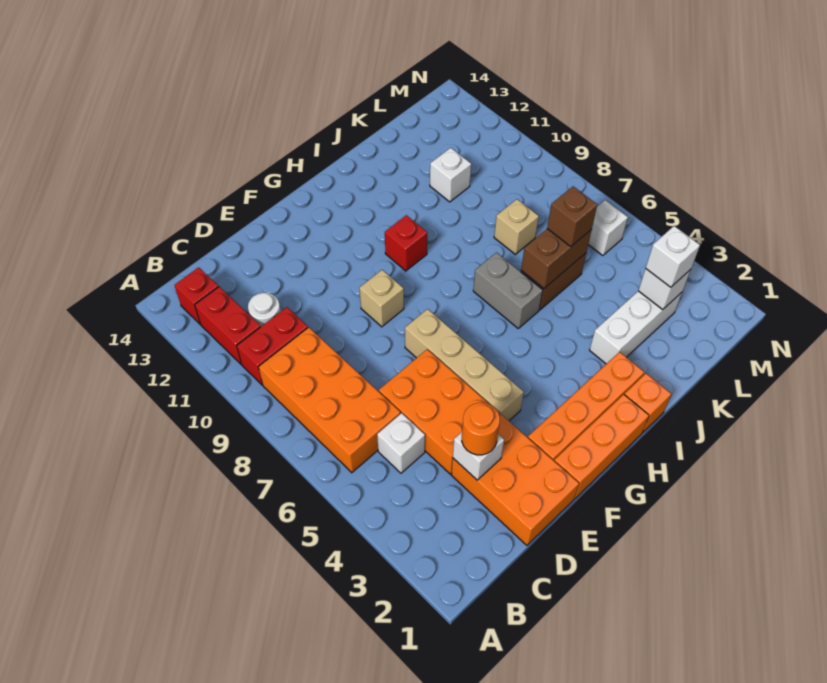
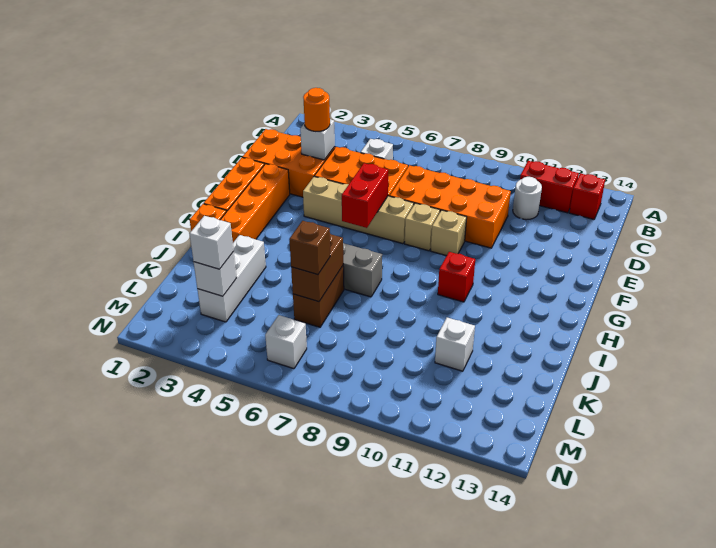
orange brick B6:C9 level 1 -> orange brick D7:E10 level 1
red brick B10:C10 level 1 -> red brick F6:G6 level 2
tan brick K8 level 1 -> tan brick F8 level 1

